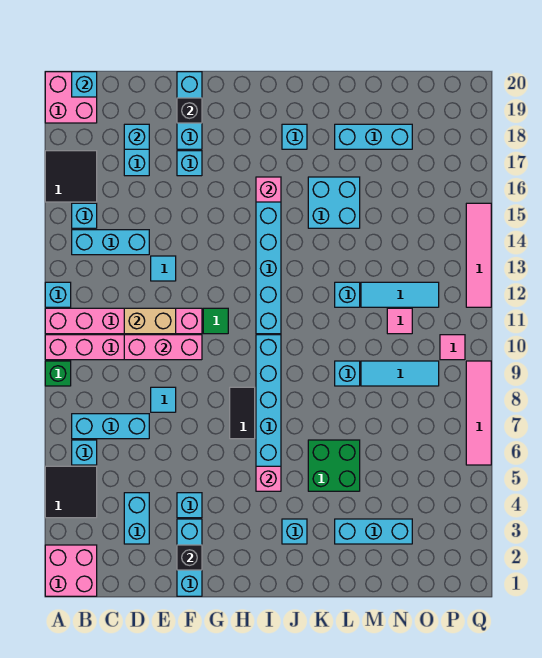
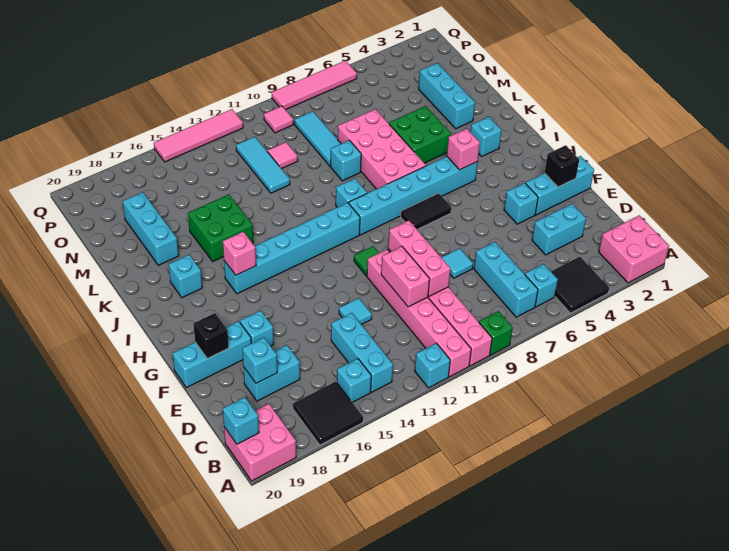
tan brick D11:E11 level 2 -> pink brick D11:E11 level 2
none -> pink brick J7:M8 level 1
cyan brick K15:L16 level 1 -> green brick K15:L16 level 1
cyan brick L12 level 1 -> cyan brick J10 level 1

